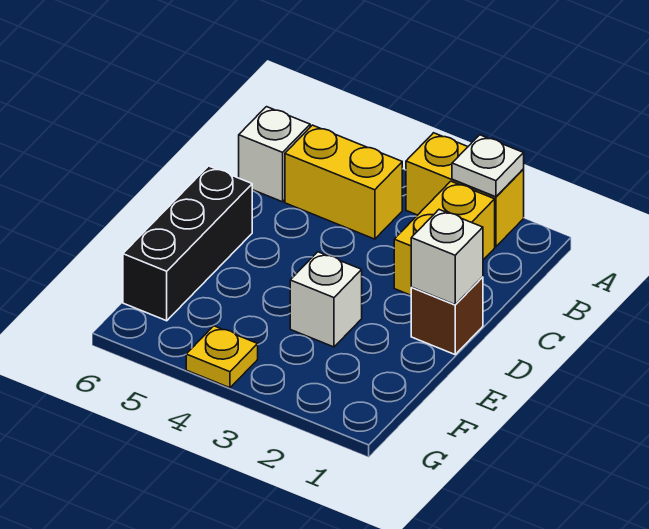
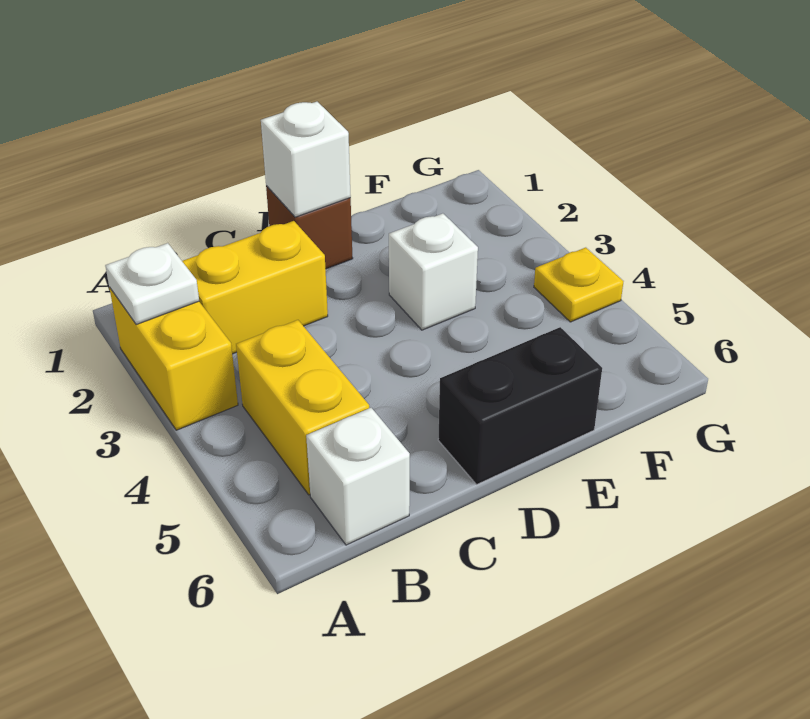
black brick D6:F6 level 1 -> black brick D6:E6 level 1

